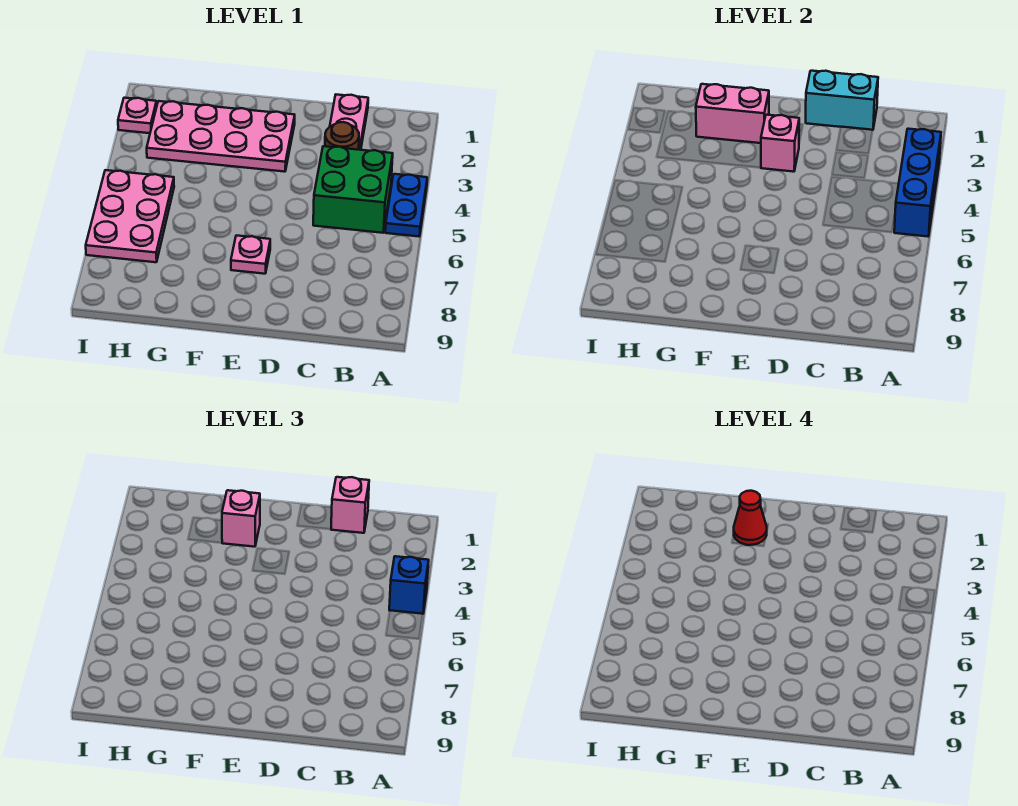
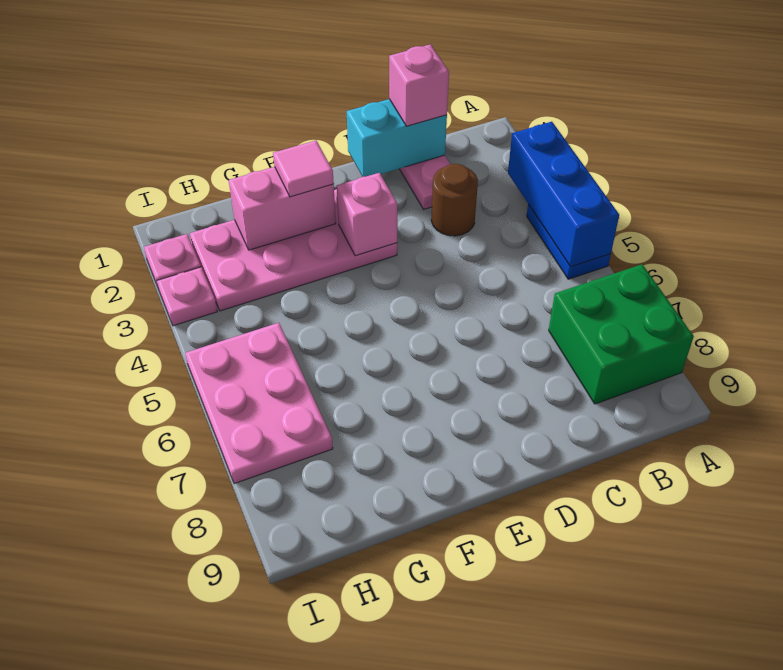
blue brick A4 level 3 -> none
green brick B4:C5 level 1 -> green brick A7:B8 level 1
pink plate E7 level 1 -> pink plate I3 level 1
pink brick F2 level 3 -> pink tile F2 level 3
red cone F2 level 4 -> none

